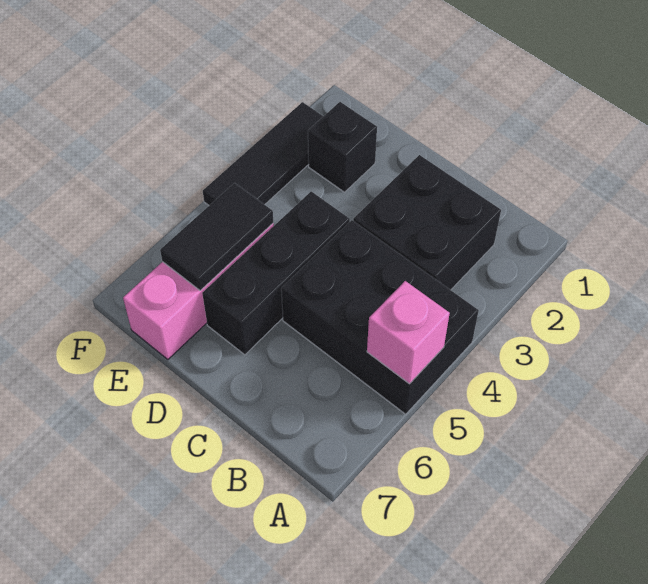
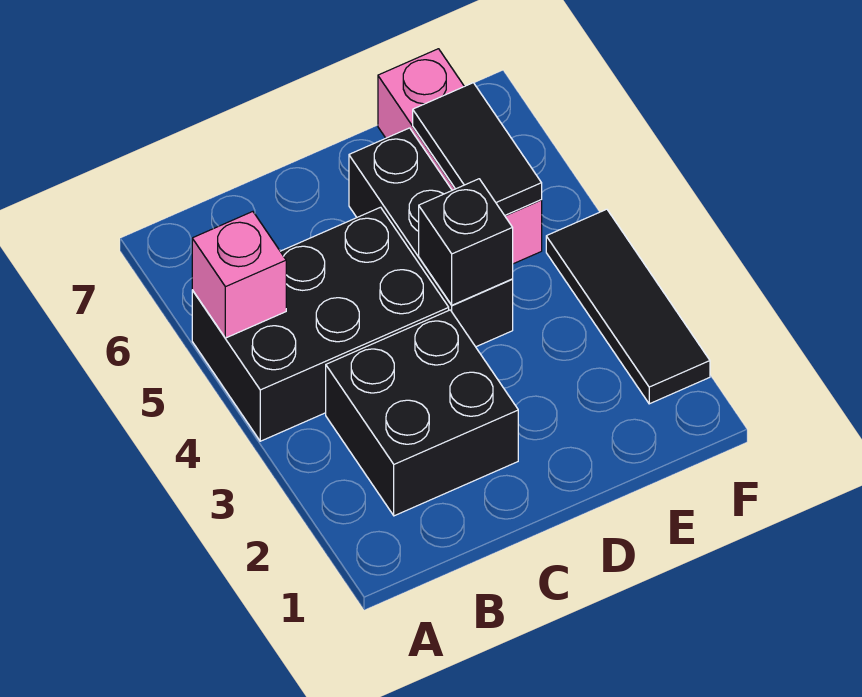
black brick E2 level 1 -> black brick D4 level 2

